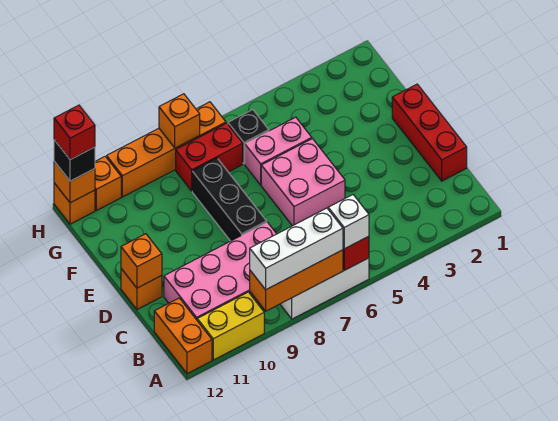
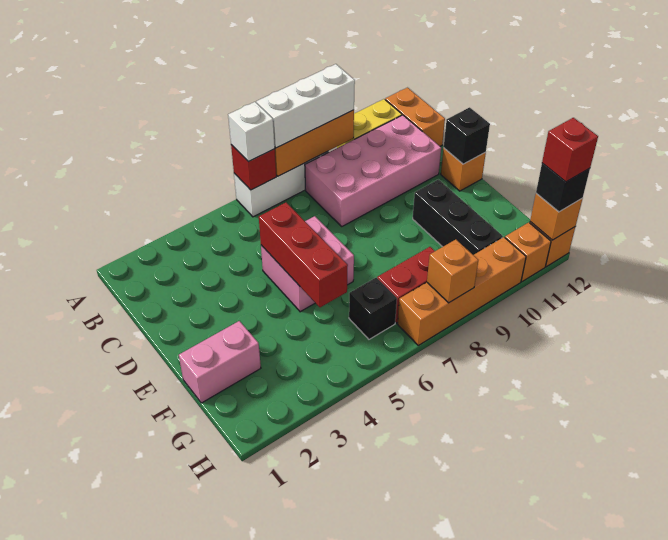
red brick C1:E1 level 1 -> red brick D5:F5 level 2
black brick D8:F8 level 1 -> black brick E10:G10 level 1
orange brick D12 level 2 -> black brick D12 level 2
pink brick F5:F6 level 1 -> pink brick F1:F2 level 1

